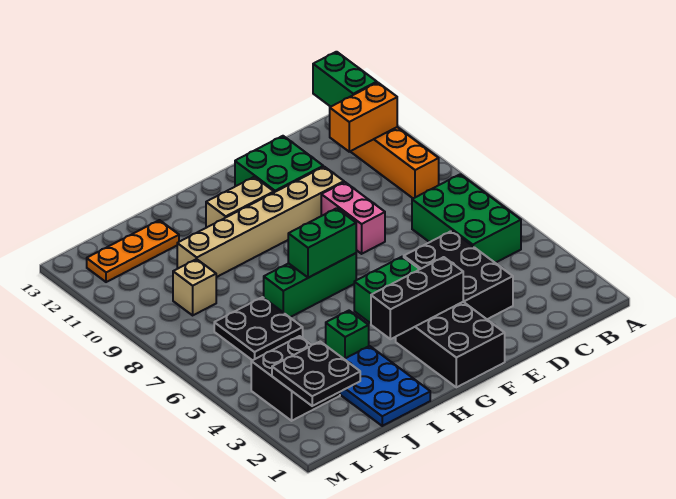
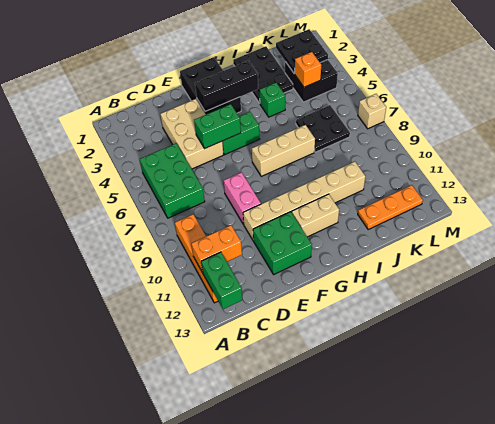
black brick D3:E5 level 1 -> tan brick D3:E5 level 1
green brick G7:I7 level 1 -> tan brick G7:I7 level 1
green brick G7:H7 level 2 -> green brick E5:F5 level 2
blue plate I1:J3 level 1 -> black plate I1:J3 level 1
none -> orange brick K4 level 2
tan brick K9 level 1 -> tan brick M7 level 1

